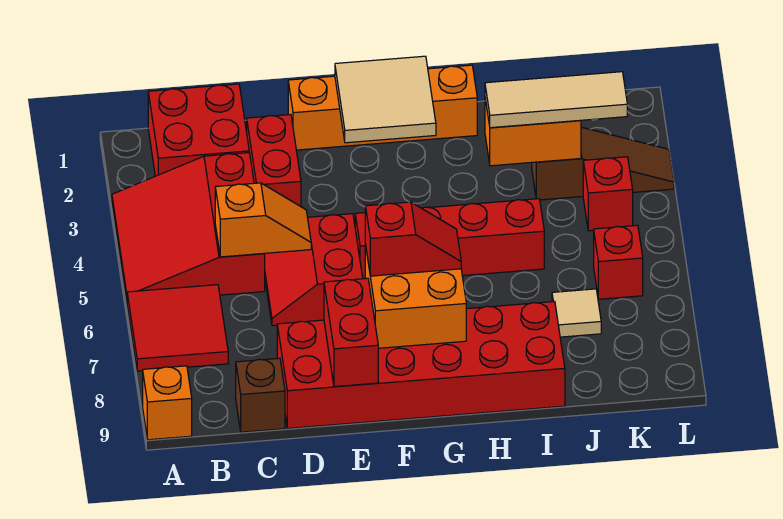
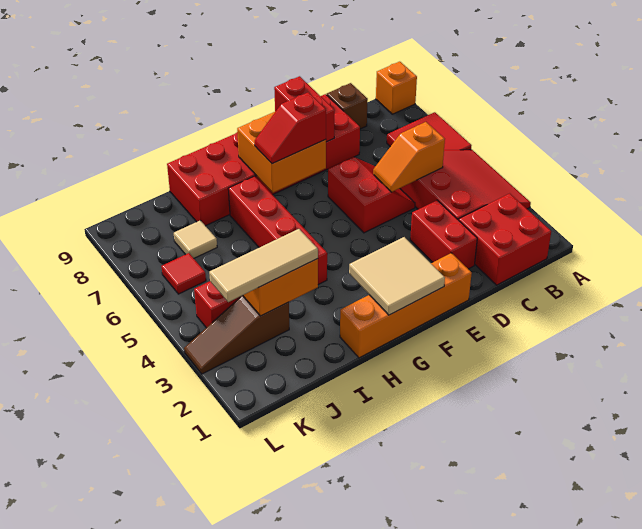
red brick F5:I5 level 1 -> red brick H4:H7 level 1
red brick K6 level 1 -> red tile K6 level 1

